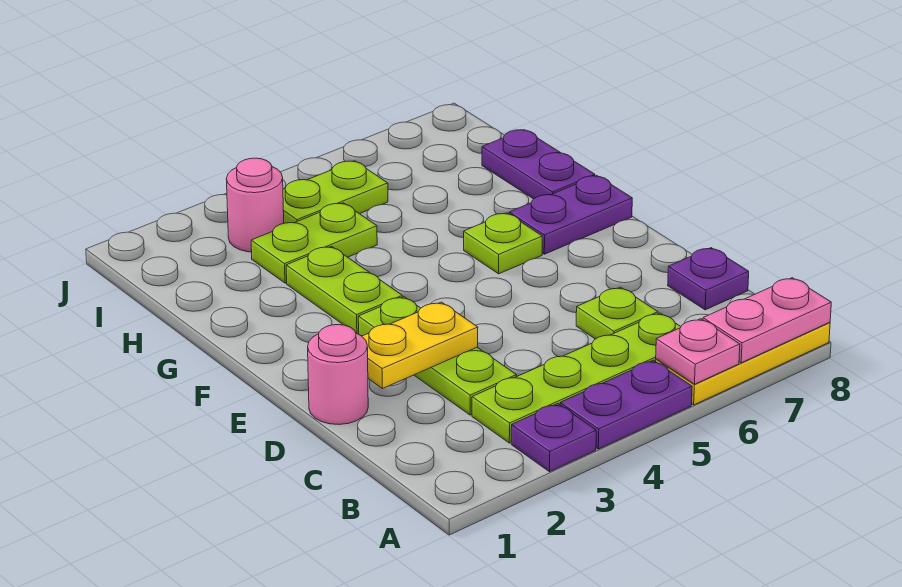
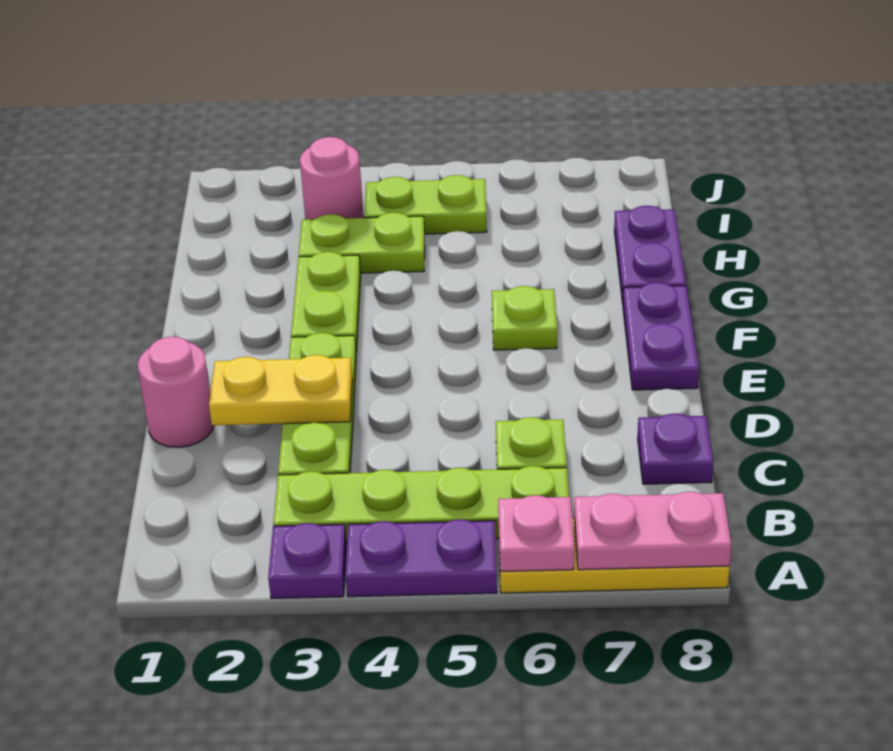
purple plate F7:F8 level 1 -> purple plate E8:F8 level 1

